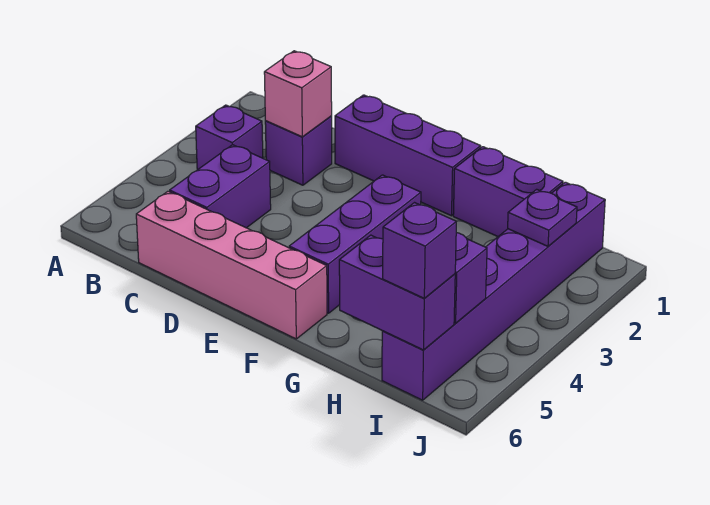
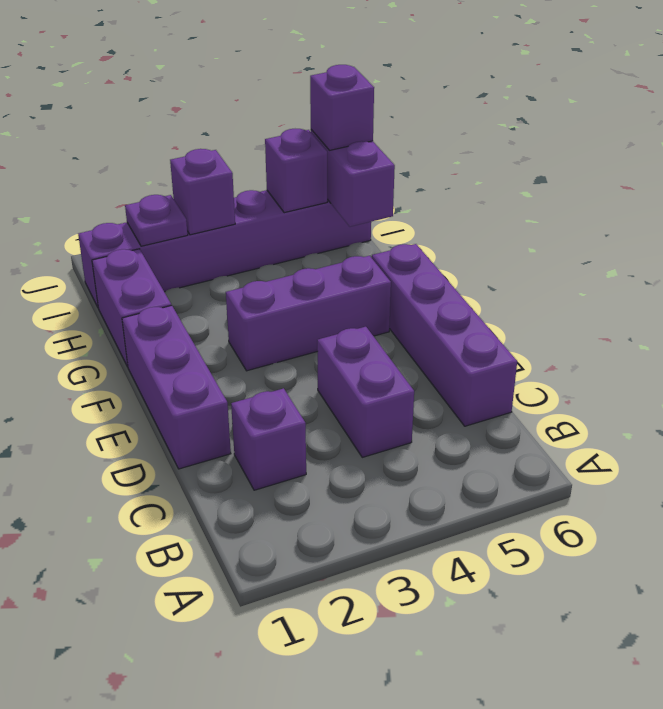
purple brick B3 level 1 -> purple brick I3 level 2
pink brick C2 level 2 -> none
purple brick C4:C5 level 1 -> purple brick C4:D4 level 1
pink brick C6:F6 level 1 -> purple brick C6:F6 level 1

